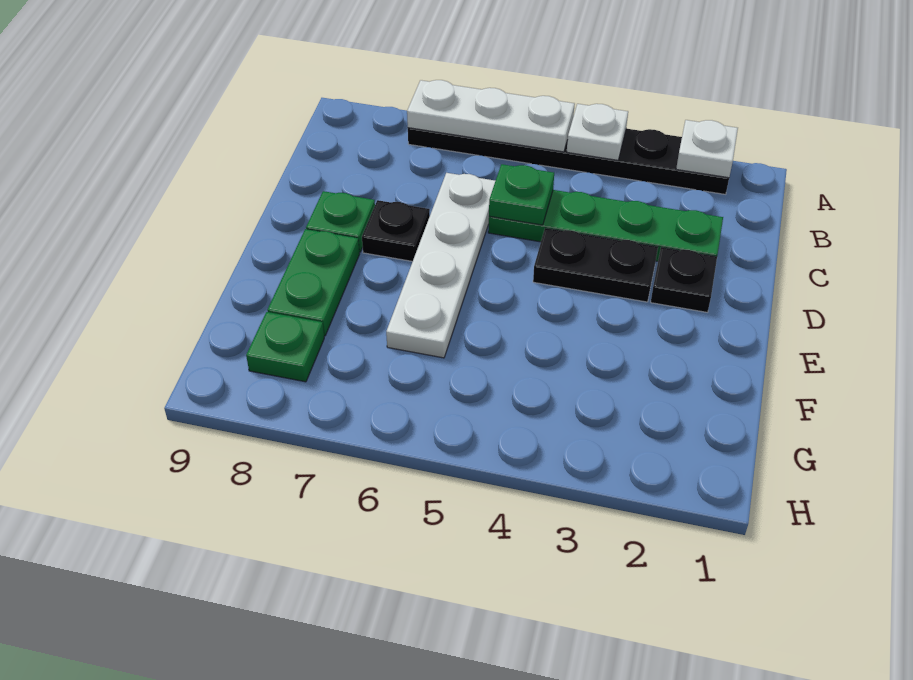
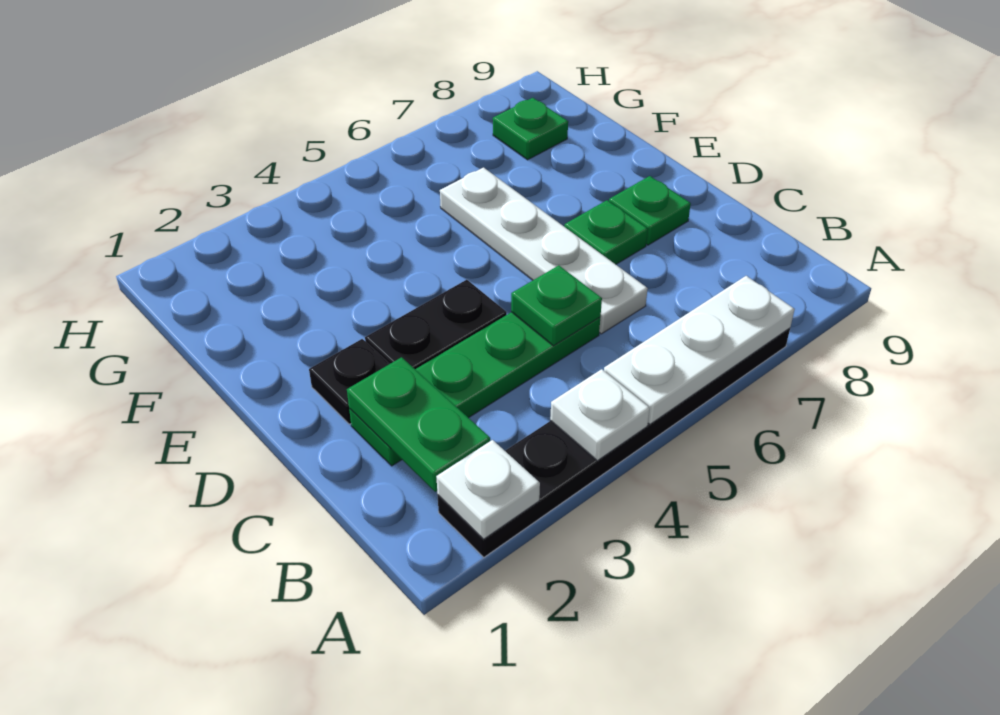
black plate D7 level 1 -> green plate D7 level 1
green plate E8:F8 level 1 -> green plate B2:C2 level 2

